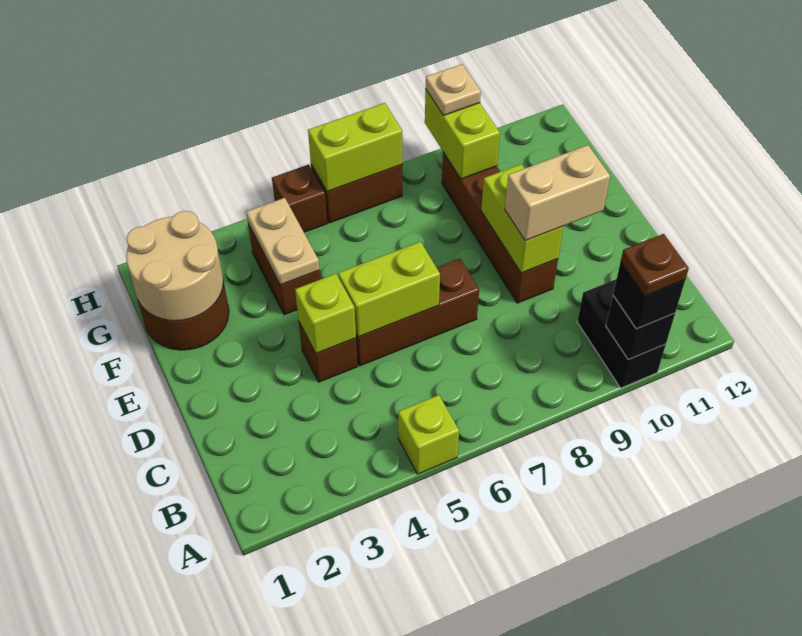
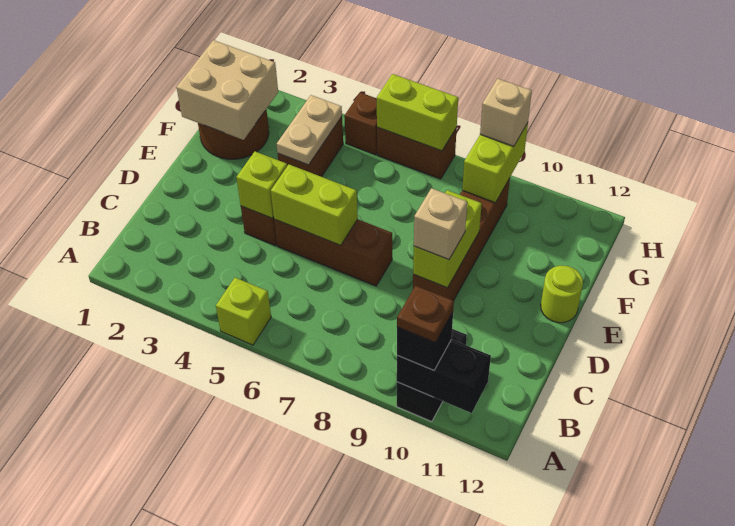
black brick A10 level 2 -> black brick A10:A11 level 2
tan brick D9:D10 level 3 -> tan brick D9 level 3
none -> lime round brick E12 level 1
tan round brick F1:G2 level 2 -> tan brick F1:G2 level 2
tan plate H9 level 3 -> tan brick H9 level 3

